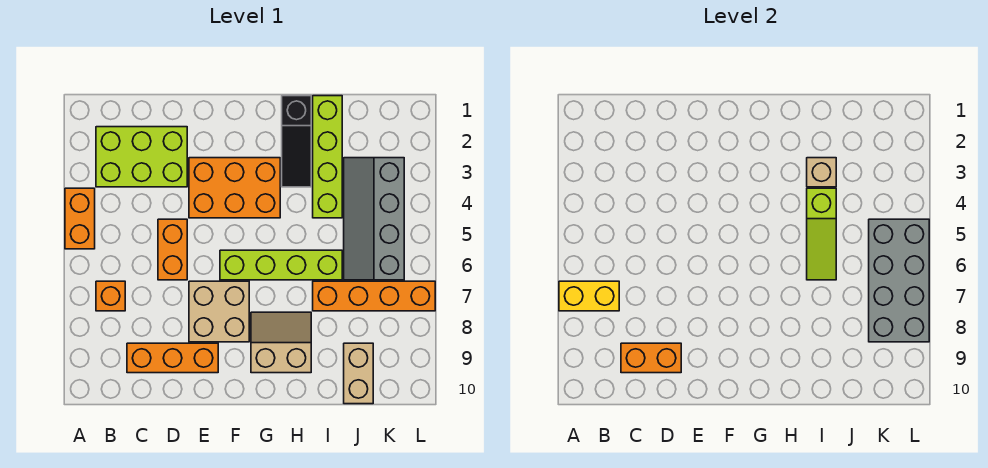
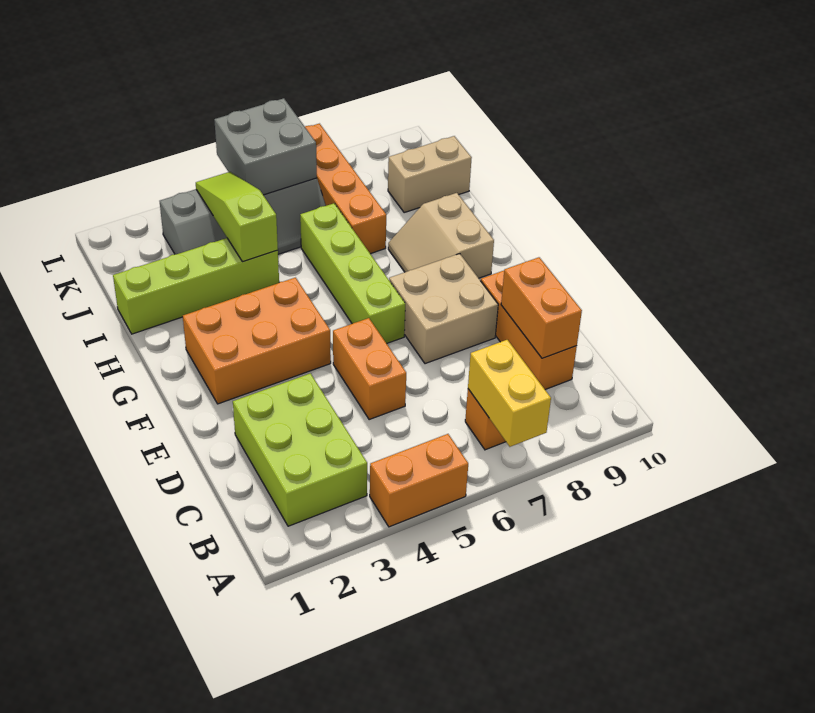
orange brick D5:D6 level 1 -> orange brick D5:E5 level 1
orange brick E3:G4 level 1 -> orange brick F2:G4 level 1
black slope H1:H3 level 1 top 1 -> none
tan brick I3 level 2 -> none
lime slope I4:I6 level 2 top 4 -> lime slope I4:K4 level 2 top I
grey brick K5:L8 level 2 -> grey brick K5:L6 level 2

